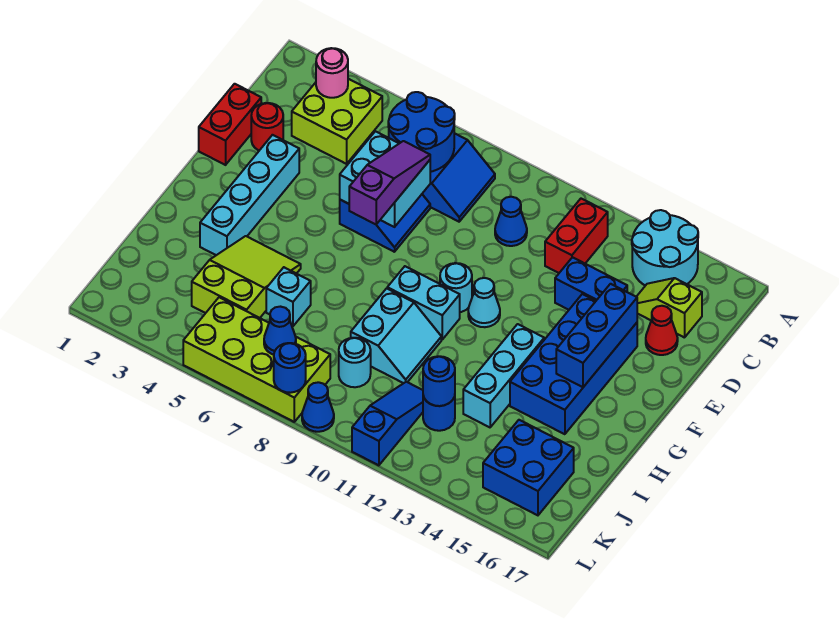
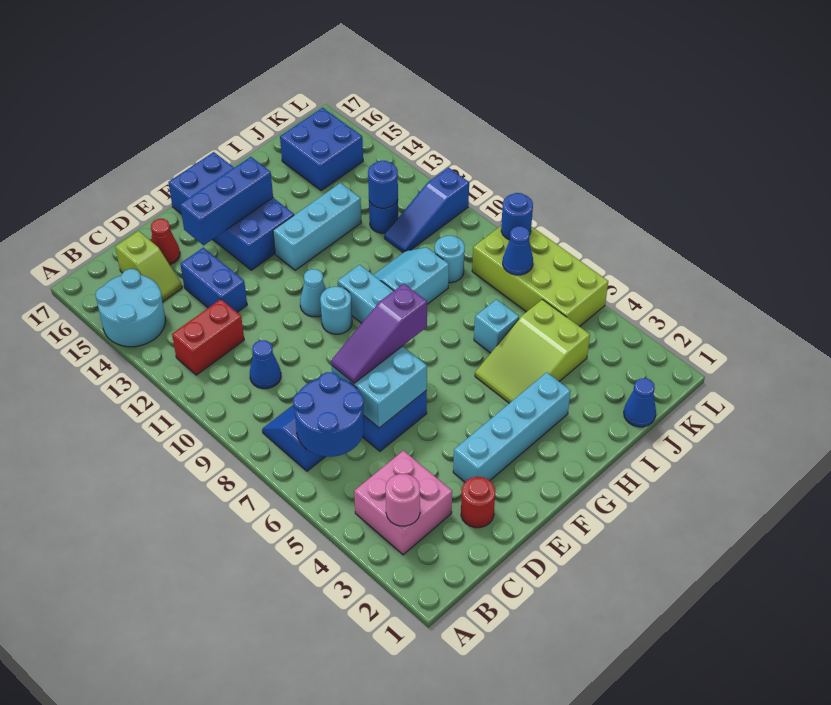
lime brick B3:C4 level 1 -> pink brick B3:C4 level 1
red brick D1:E1 level 1 -> none
blue brick E14:H15 level 1 -> blue brick F14:G17 level 1
blue cone L9 level 1 -> blue cone J1 level 1

